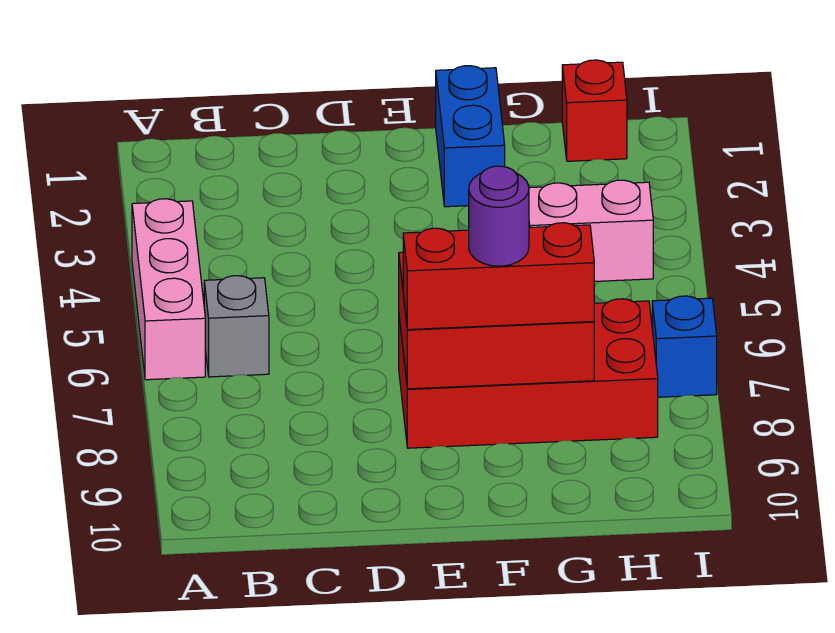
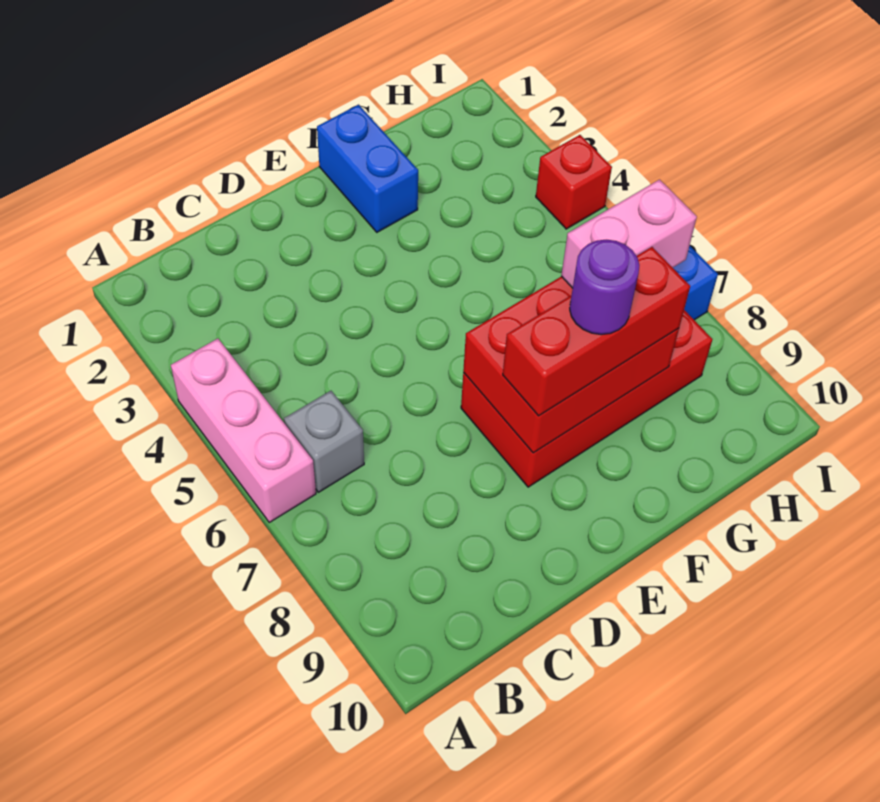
red brick H1 level 1 -> red brick I4 level 1

